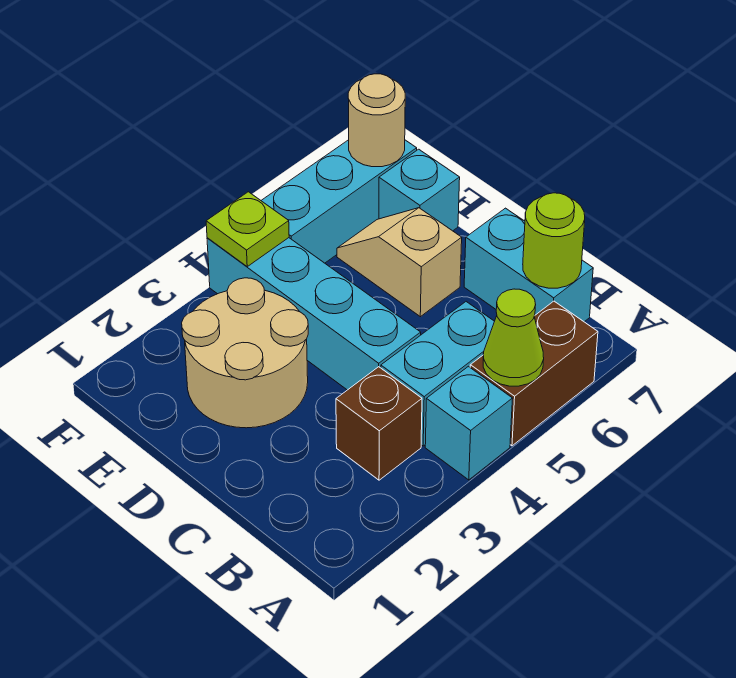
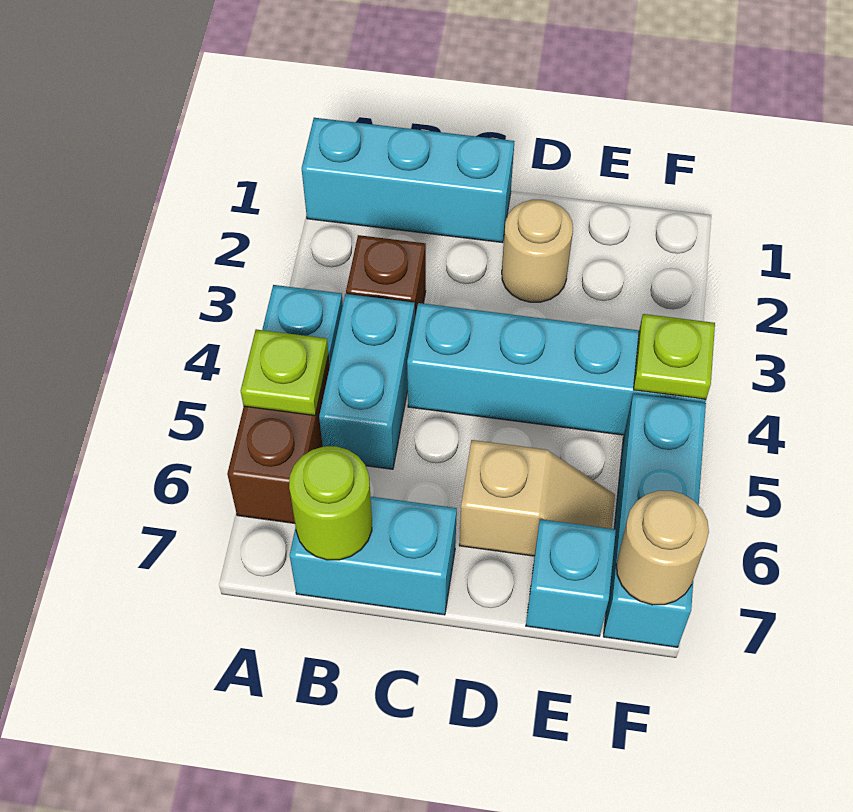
none -> cyan brick A1:C1 level 1
lime cone A5 level 2 -> lime plate A5 level 2
tan round brick D2:E3 level 1 -> tan round brick D2 level 1

